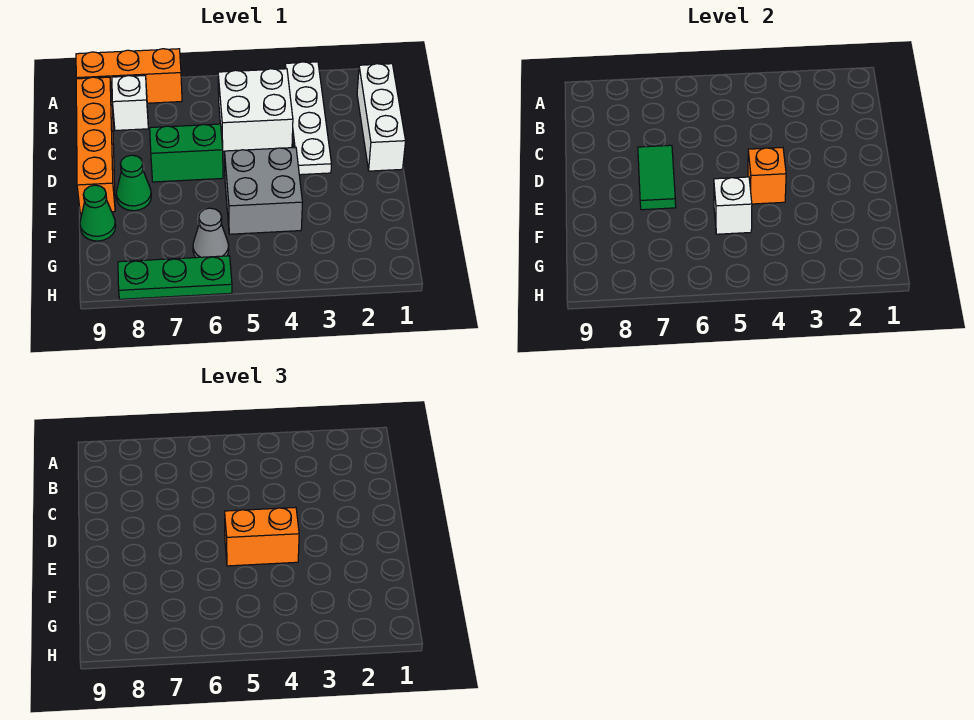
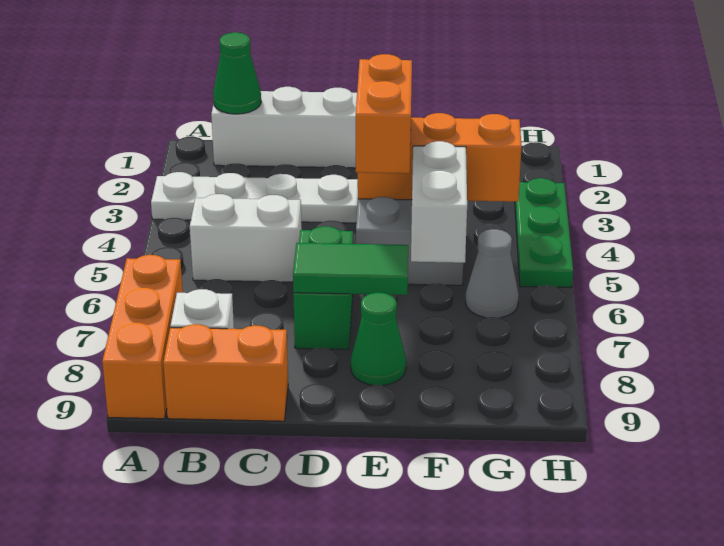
white brick B4:C5 level 1 -> white brick B5:C5 level 1
orange brick B9:E9 level 1 -> orange brick B9:C9 level 1
orange brick E4 level 2 -> orange brick E4:G4 level 2
white brick F5 level 2 -> white brick F5:F6 level 2
green cone F9 level 1 -> green cone B1 level 2
green plate H6:H8 level 1 -> green plate H3:H5 level 1

